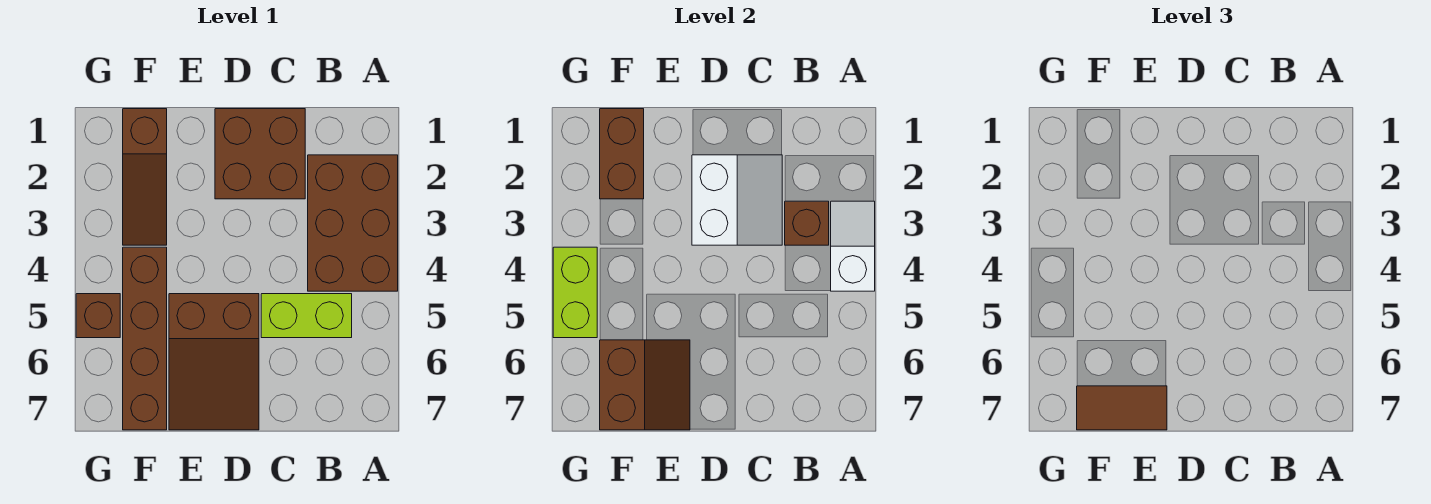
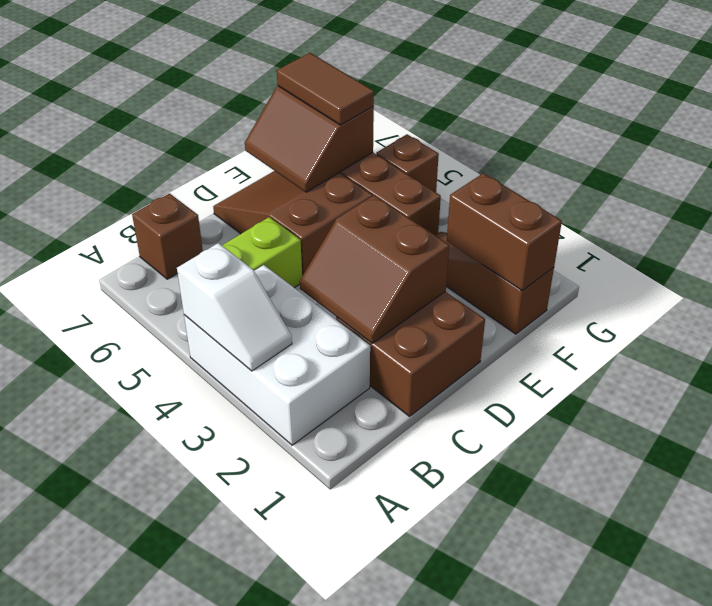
brown brick A2:B4 level 1 -> white brick A2:B4 level 1
brown brick B3 level 2 -> brown brick B7 level 1
white slope C2:D3 level 2 top D -> brown slope C2:D3 level 2 top D
brown tile E7:F7 level 3 -> brown tile F6:F7 level 3
lime brick G4:G5 level 2 -> none

